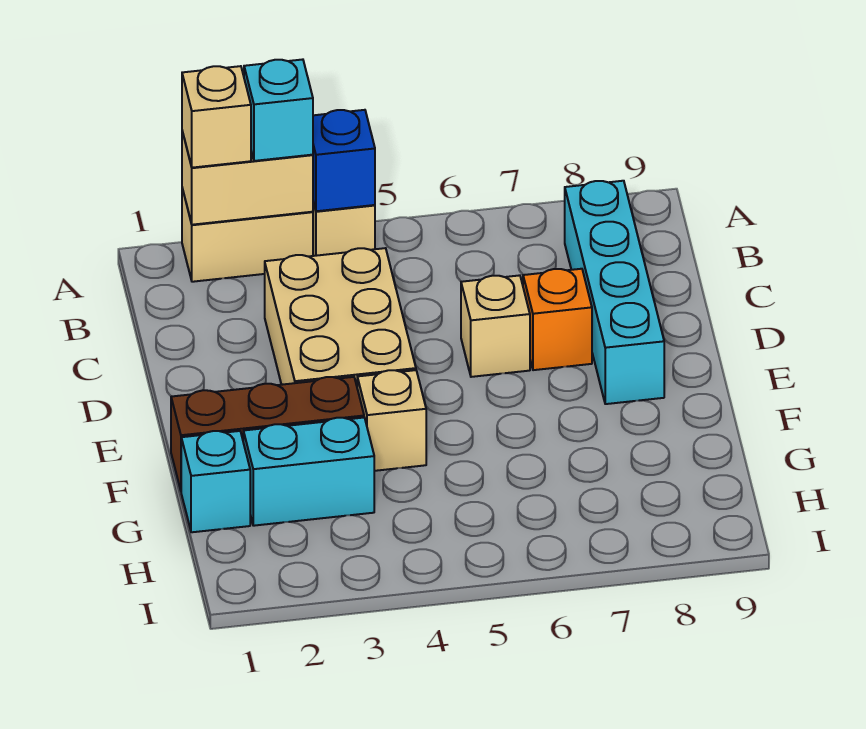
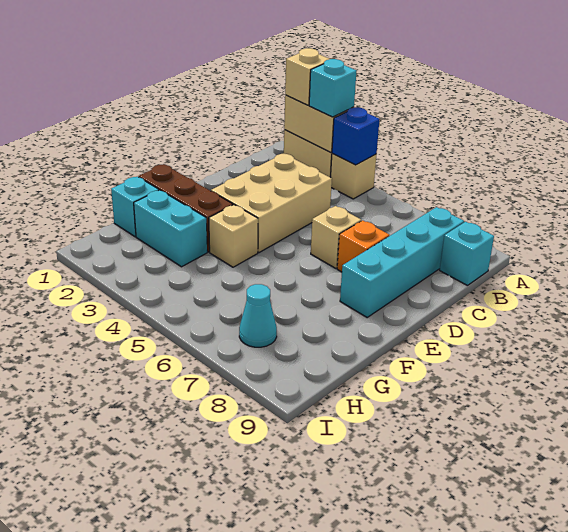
none -> cyan brick B9 level 1
none -> cyan cone H7 level 1

